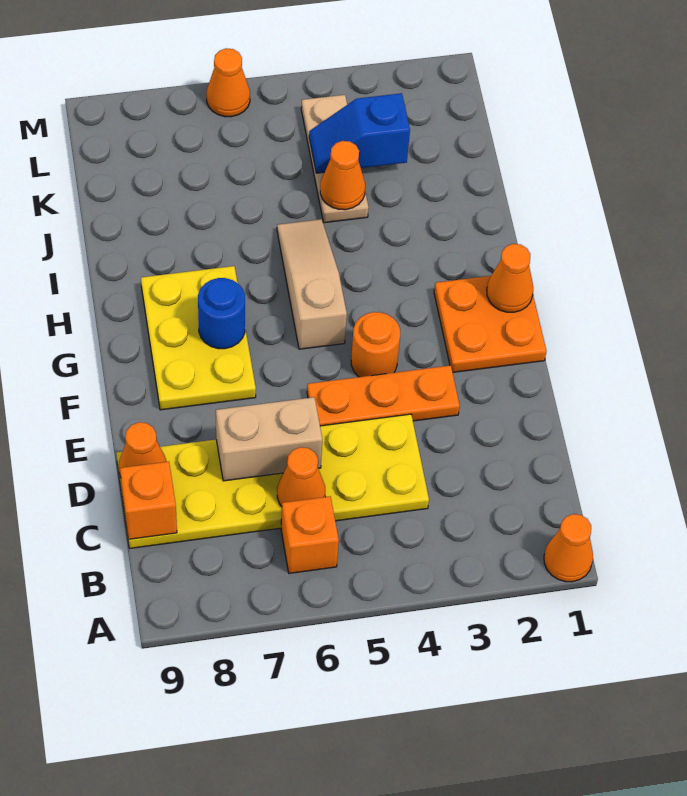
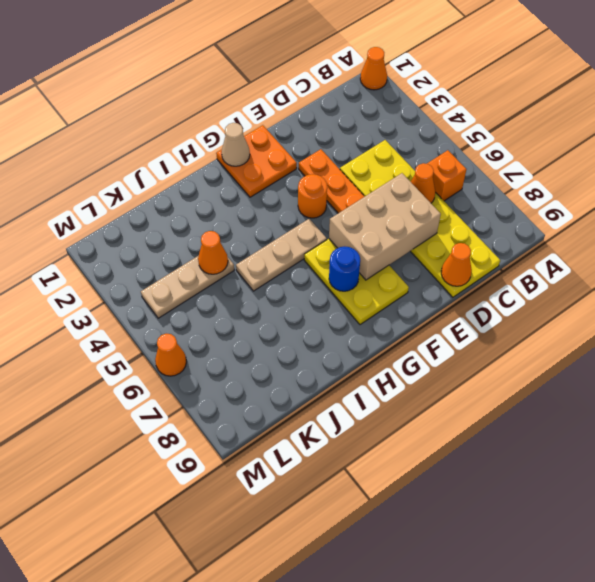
orange brick C9 level 2 -> none
tan brick D6:D7 level 2 -> tan brick D6:F7 level 2
yellow plate F7:H8 level 1 -> yellow plate F6:G8 level 1
orange cone G1 level 2 -> tan cone G1 level 2
tan slope G5:I5 level 1 top G -> tan plate G5:I5 level 1
blue slope K3:K4 level 2 top 3 -> none

